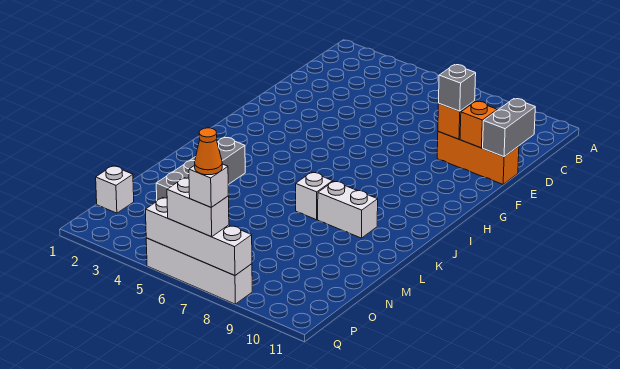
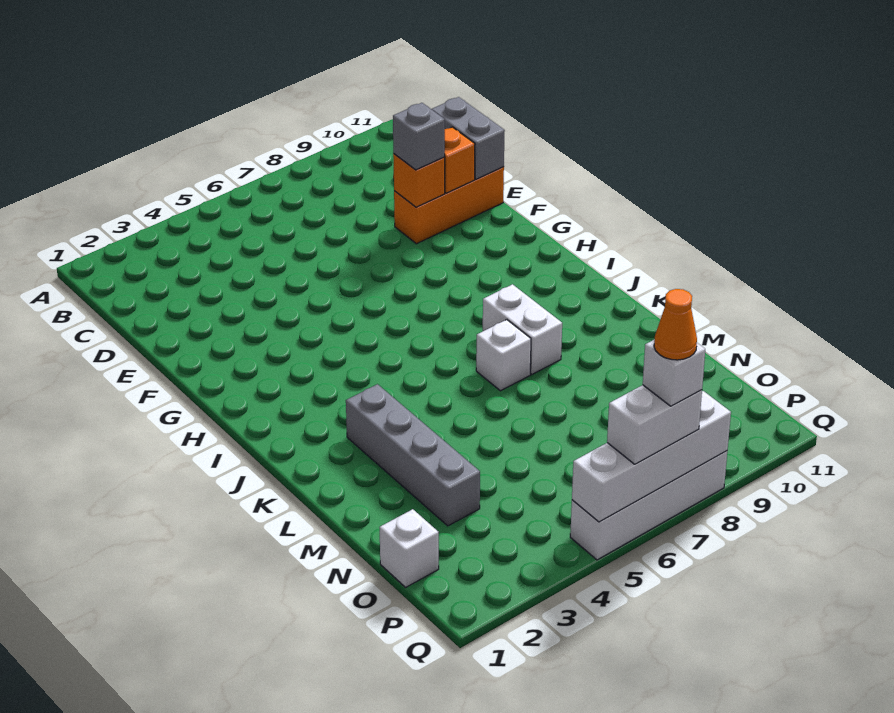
white brick K8:K9 level 1 -> white brick J8:K8 level 1

